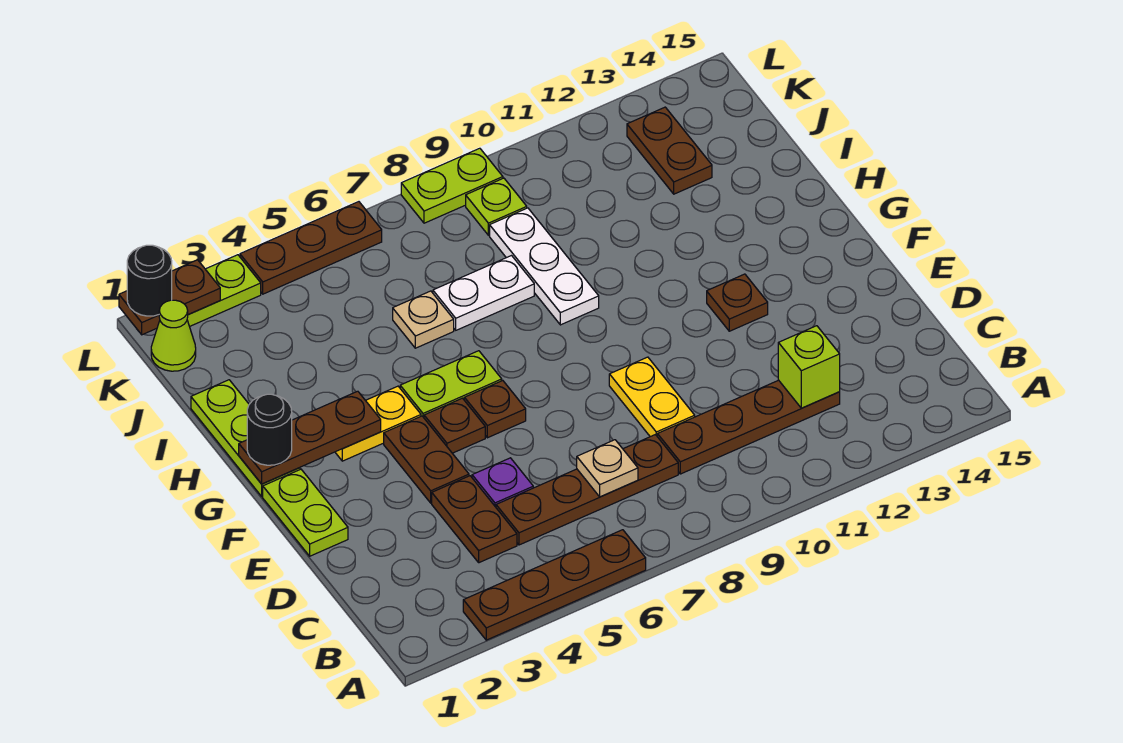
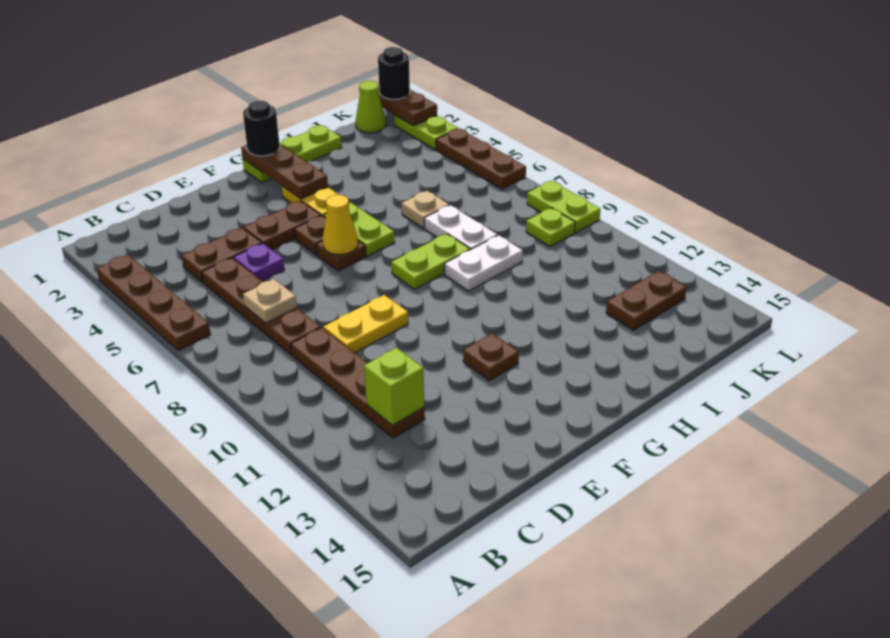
lime plate E1:F1 level 1 -> lime plate G8:H8 level 1
none -> yellow cone F6 level 2
white plate H9:J9 level 1 -> white plate H9:I9 level 1

